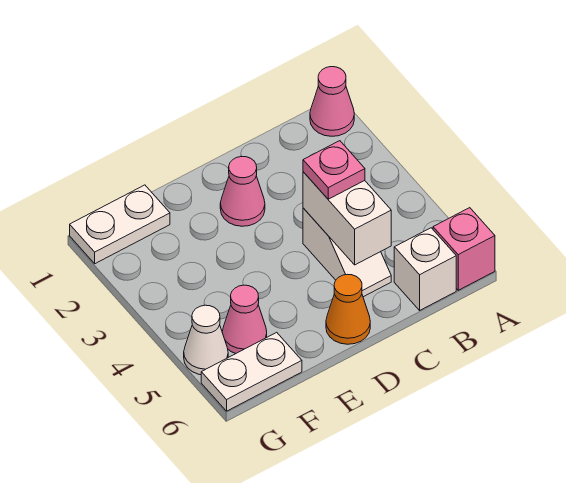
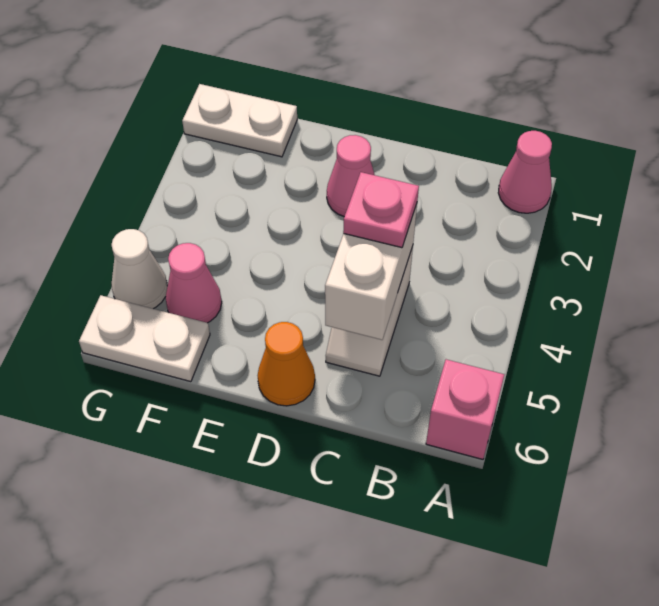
white brick B6 level 1 -> none

